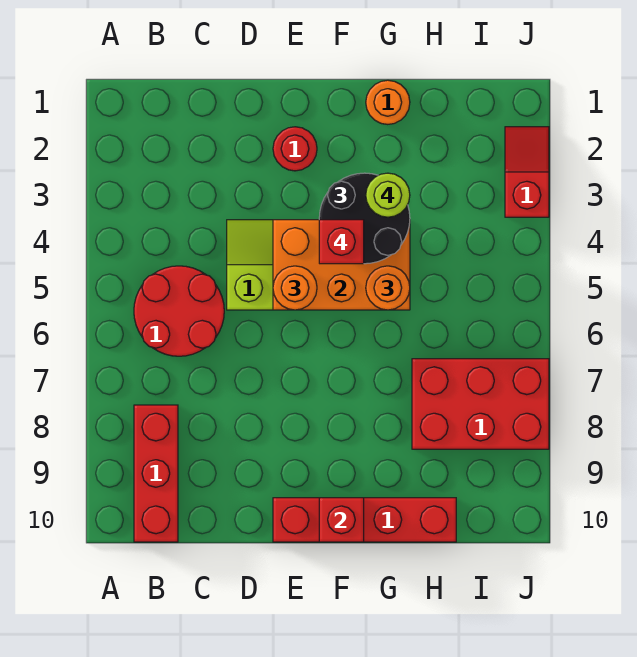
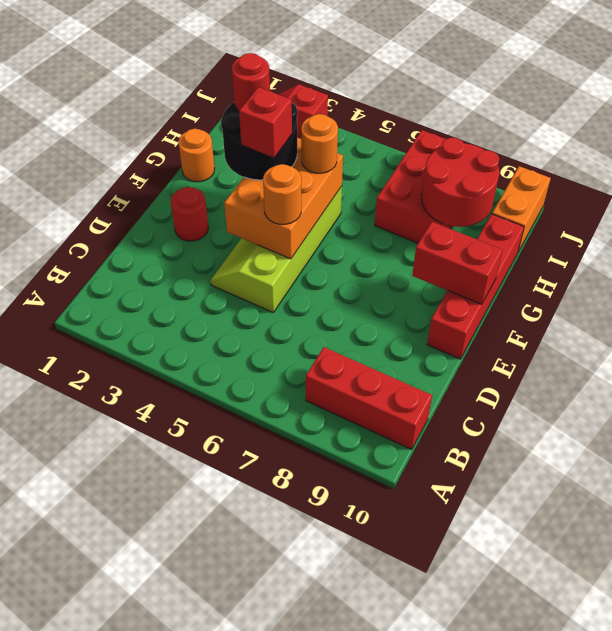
red round brick B5:C6 level 1 -> red round brick H8:I9 level 2
red brick F10 level 2 -> red brick F9:F10 level 2
lime round brick G3 level 4 -> red round brick G3 level 4
none -> orange brick I10:J10 level 1

